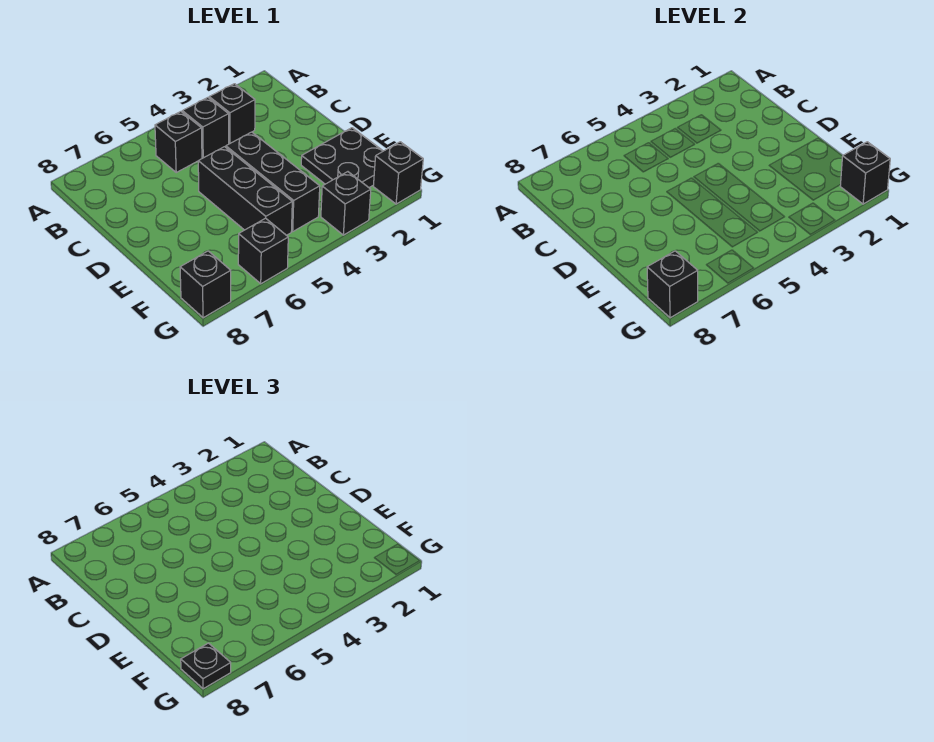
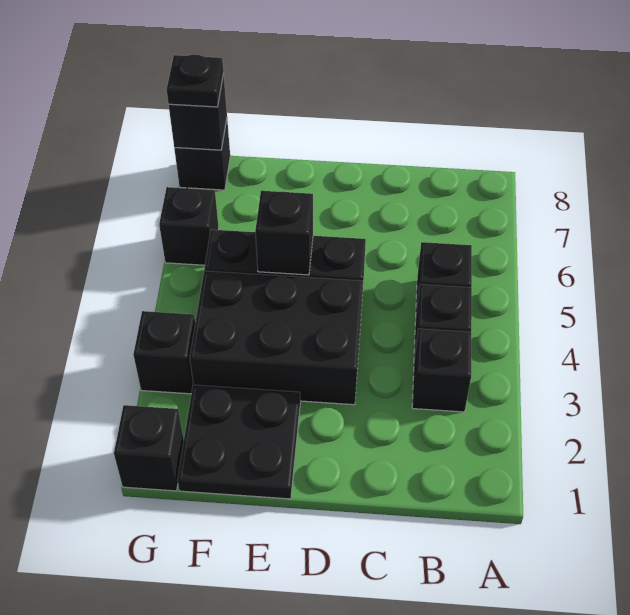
black brick D4:F4 level 1 -> black brick D3:F4 level 1
black brick G1 level 2 -> black brick E5 level 2

